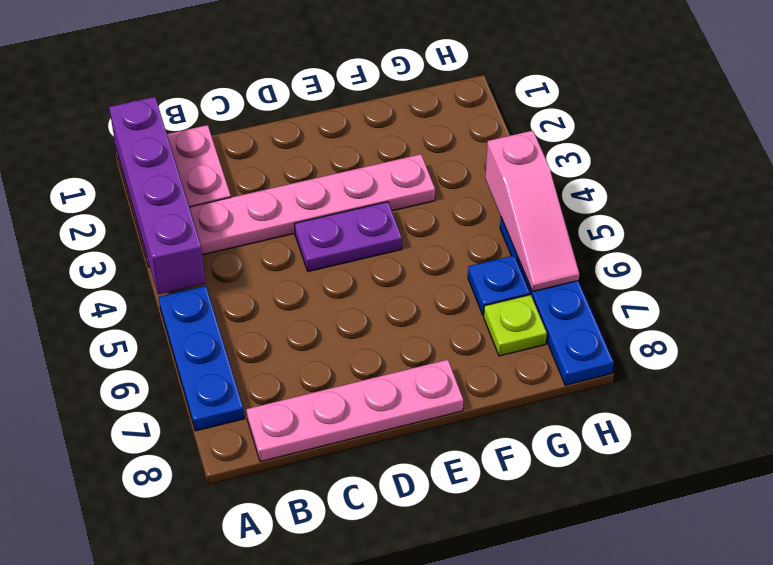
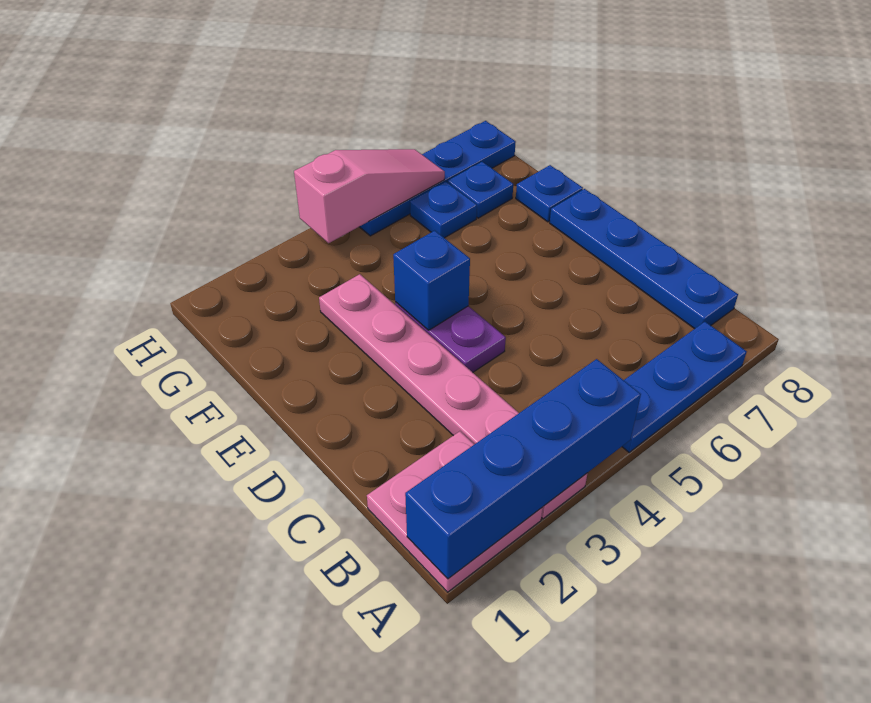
purple brick A1:A4 level 2 -> blue brick A1:A4 level 2
pink plate B8:E8 level 1 -> blue plate B8:E8 level 1
none -> blue brick E4 level 2
none -> blue plate F8 level 1
lime plate G7 level 1 -> blue plate G7 level 1

